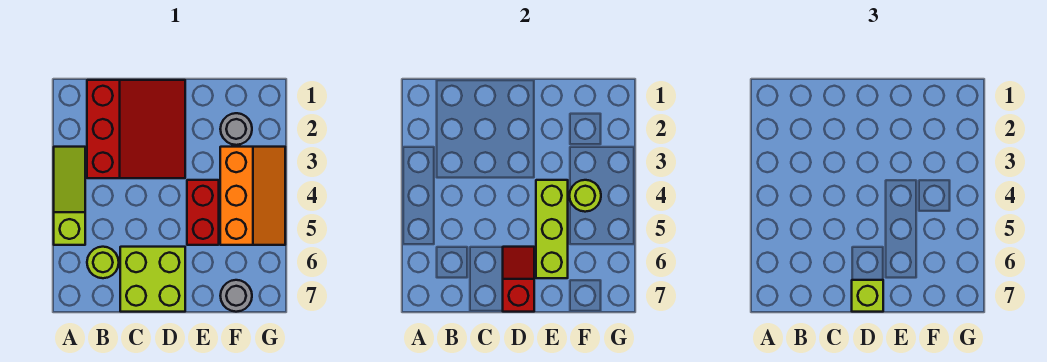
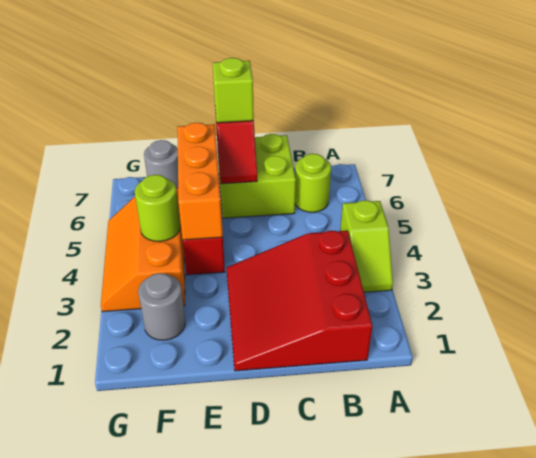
lime slope A3:A5 level 1 top 5 -> lime slope A3:A4 level 1 top 4
lime brick E4:E6 level 2 -> orange brick E4:E6 level 2

